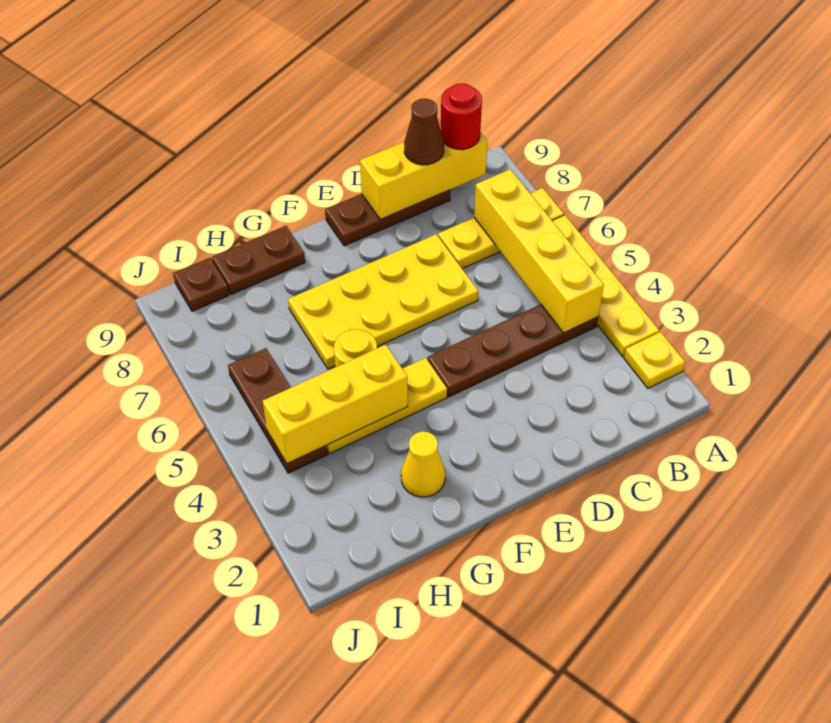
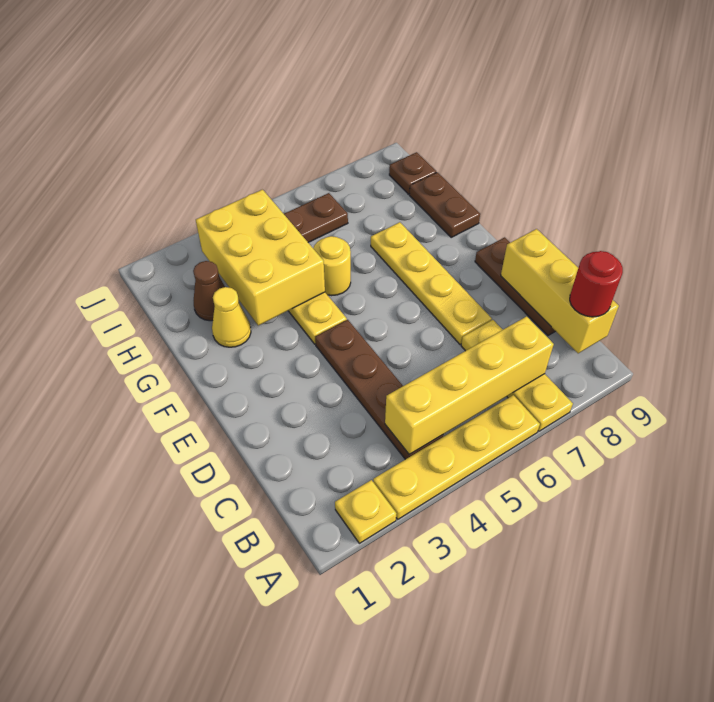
brown cone C9 level 3 -> brown cone H2 level 1
yellow plate D6:G7 level 1 -> yellow plate D7:G7 level 1
yellow brick G4:I4 level 2 -> yellow brick G3:I4 level 2

